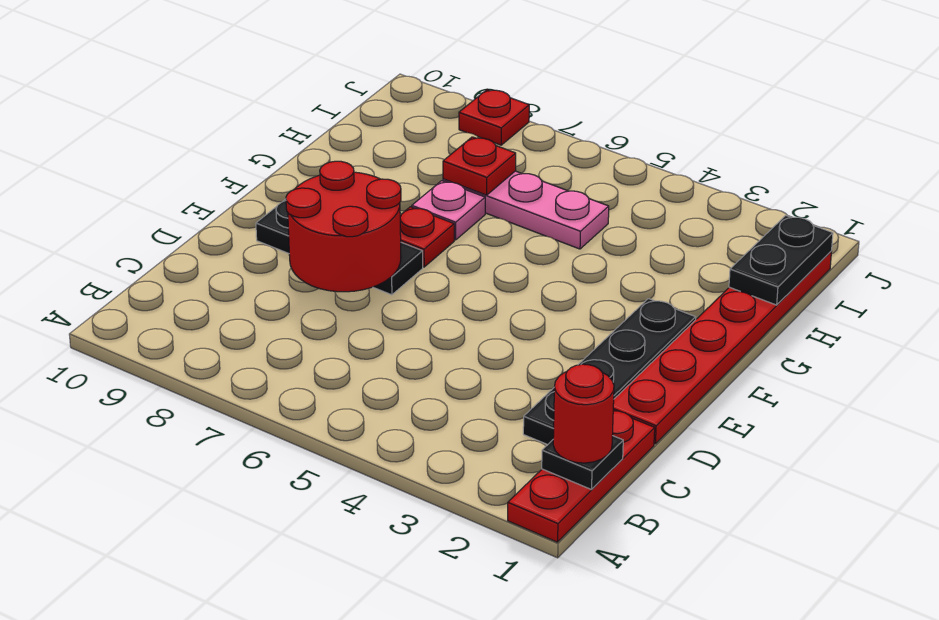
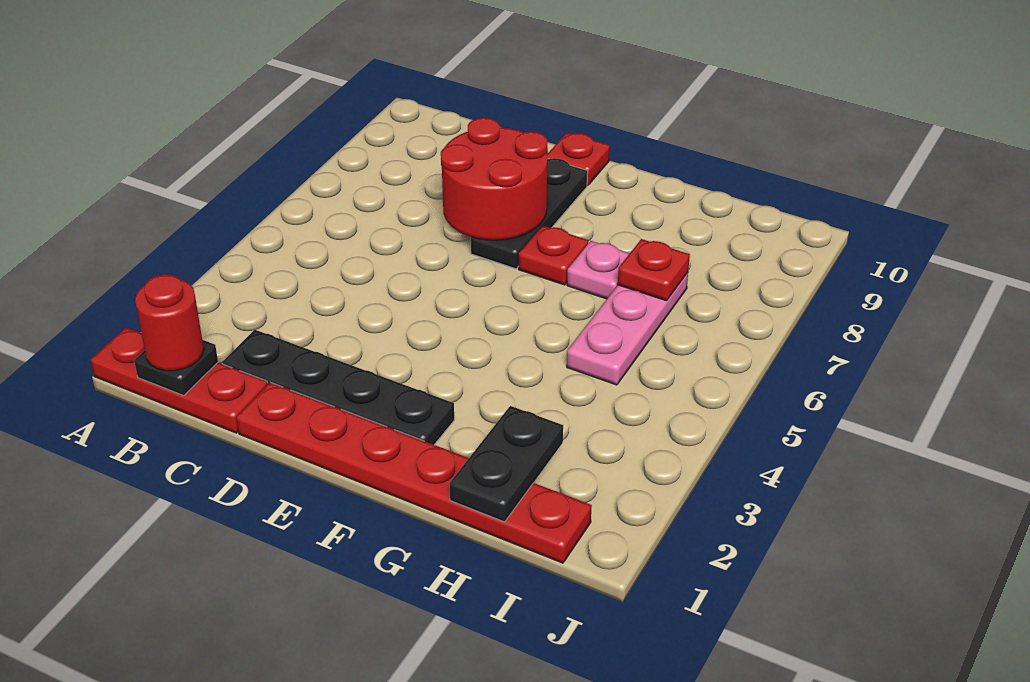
black plate H1:I1 level 2 -> black plate H1:H2 level 2
red plate J8 level 1 -> red plate E10 level 1

